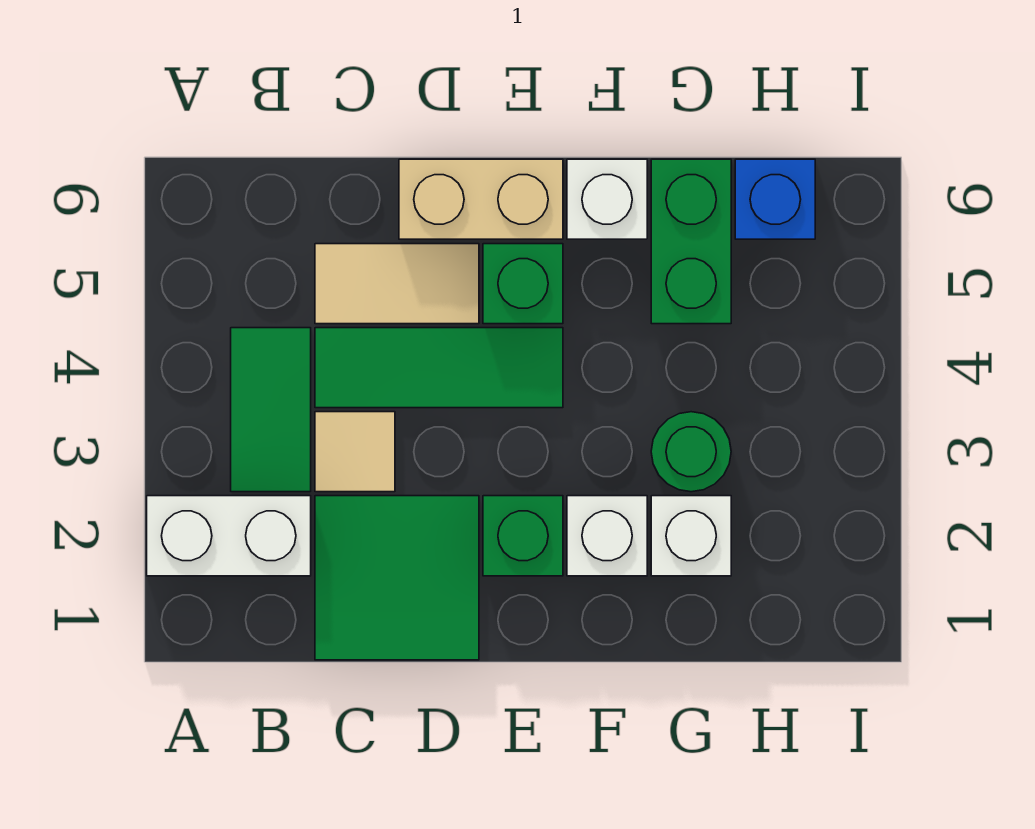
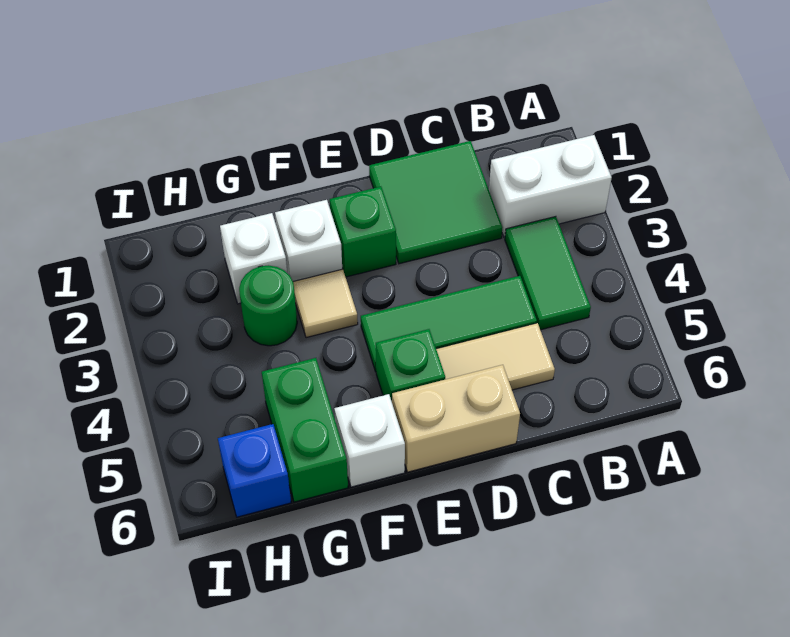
tan tile C3 level 1 -> tan tile F3 level 1

